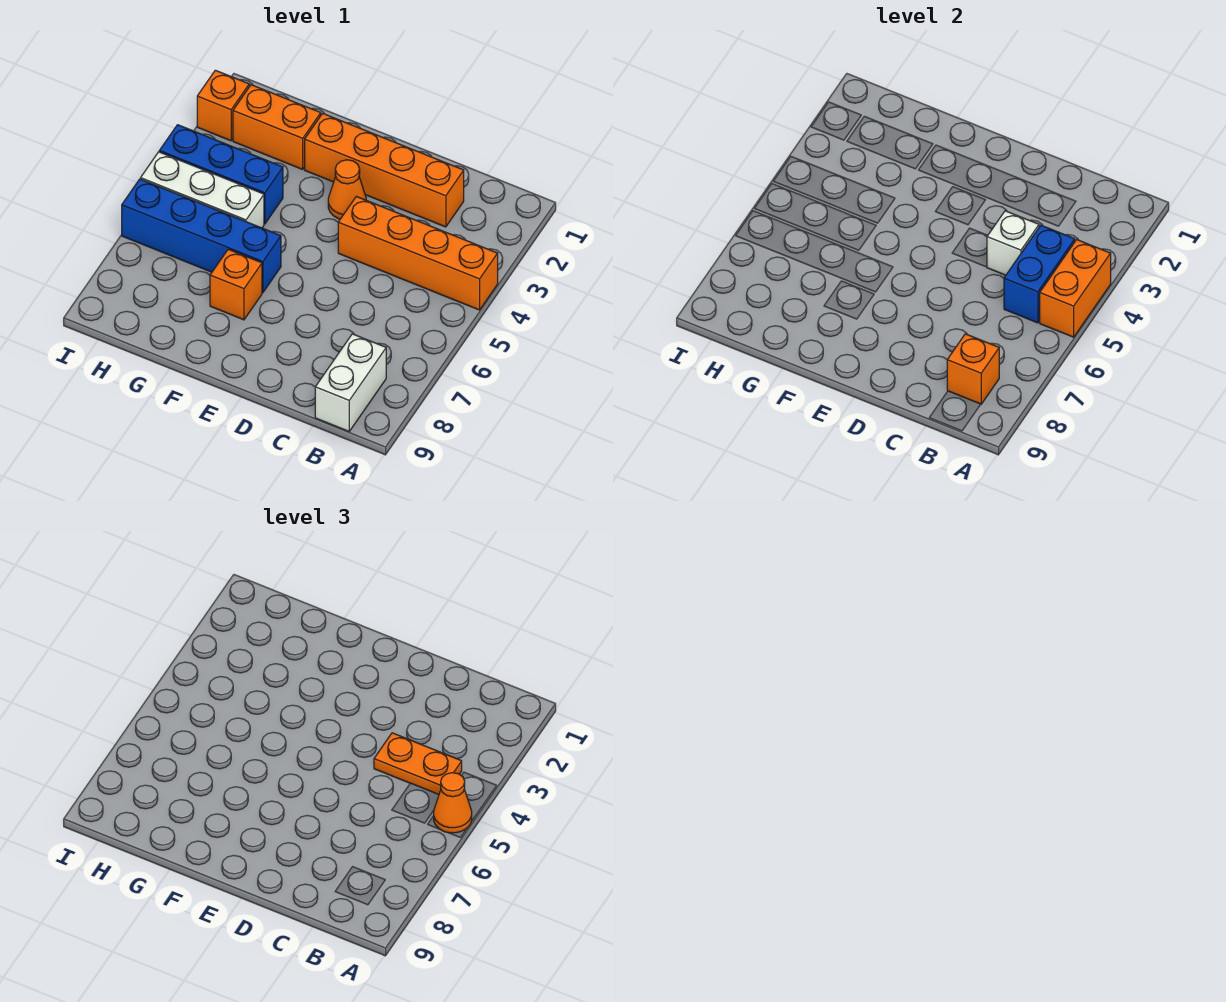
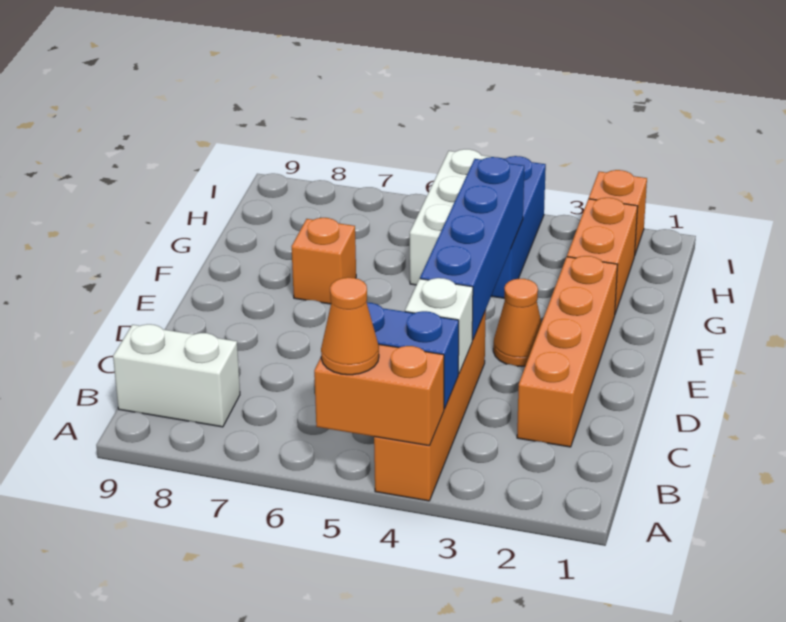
orange plate B4:C4 level 3 -> none
orange brick B8 level 2 -> none
blue brick F6:I6 level 1 -> blue brick D4:G4 level 2

